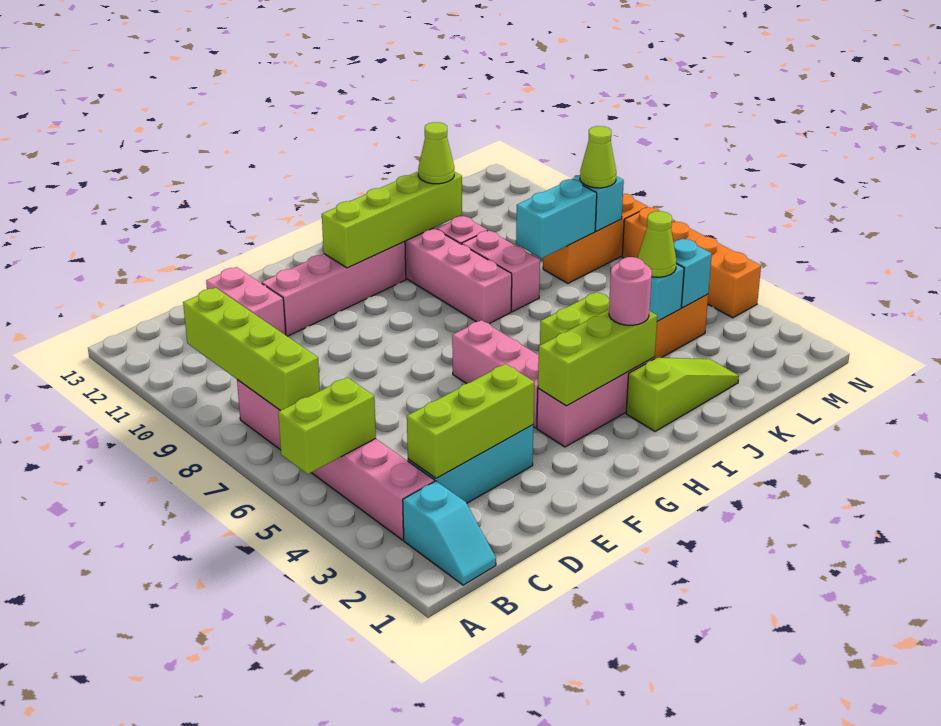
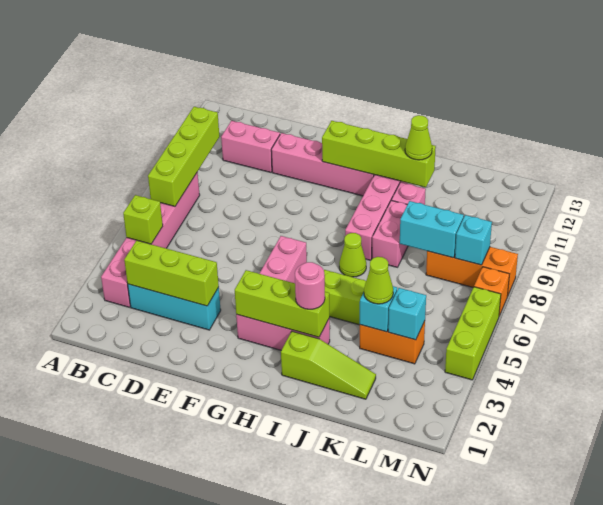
lime brick A5:B5 level 2 -> lime brick B5 level 2
cyan slope B1:B2 level 1 top 2 -> none
pink brick D11:D12 level 1 -> pink brick C11:D11 level 1
lime cone M8 level 3 -> lime cone I7 level 1
orange brick N4:N6 level 1 -> lime brick N4:N6 level 1

